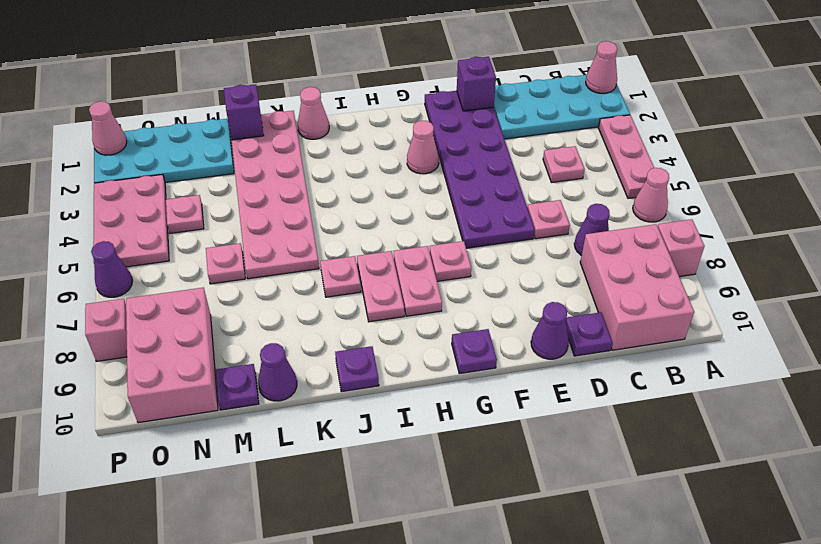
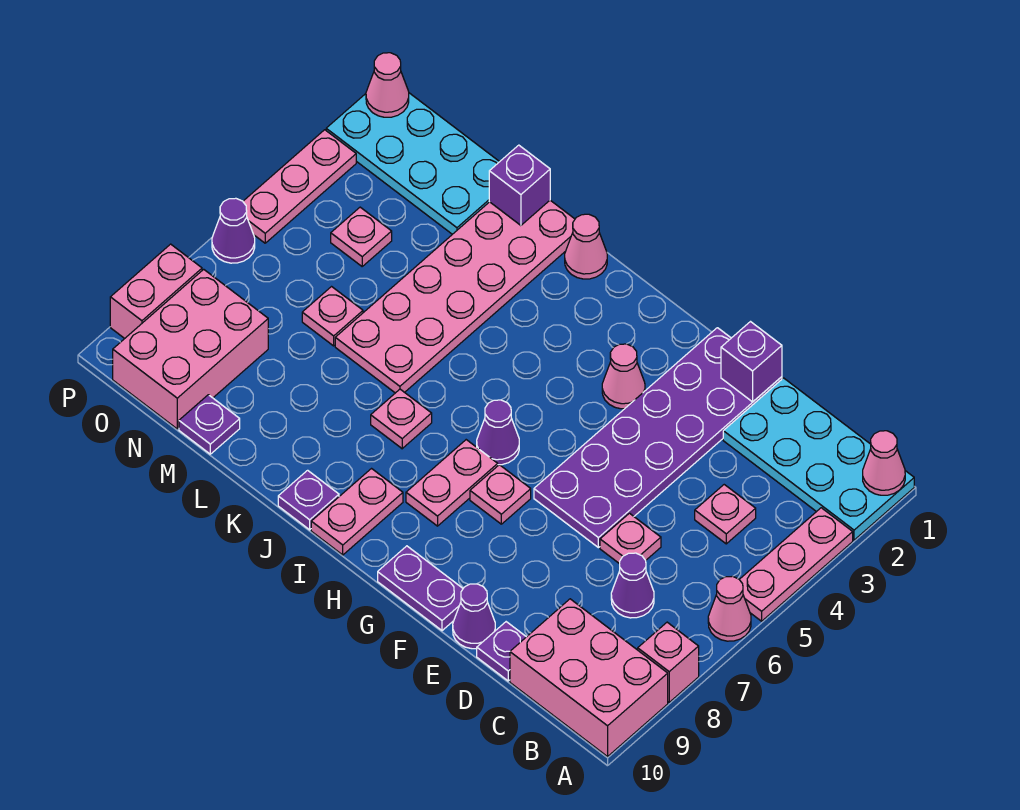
pink brick B8:C10 level 1 -> pink brick A9:C10 level 1
purple plate G10 level 1 -> purple plate F10:G10 level 1
pink plate I7:I8 level 1 -> pink plate I9:I10 level 1
purple cone L10 level 1 -> purple cone H6 level 1
pink plate O3:P5 level 1 -> pink plate P3:P5 level 1
pink brick P8 level 1 -> pink brick P8:P9 level 1

